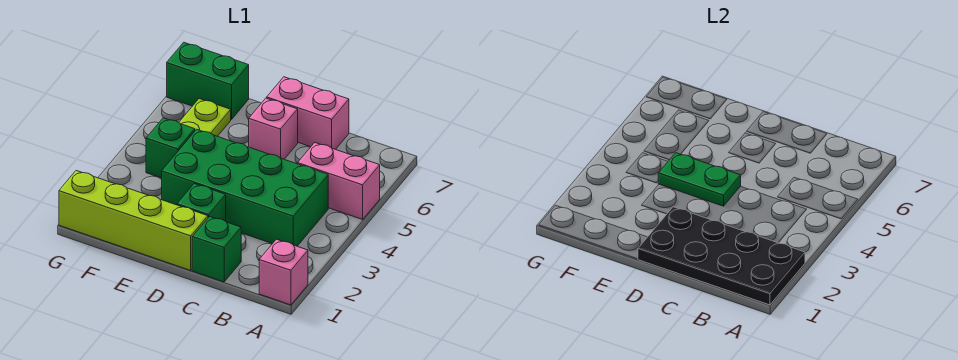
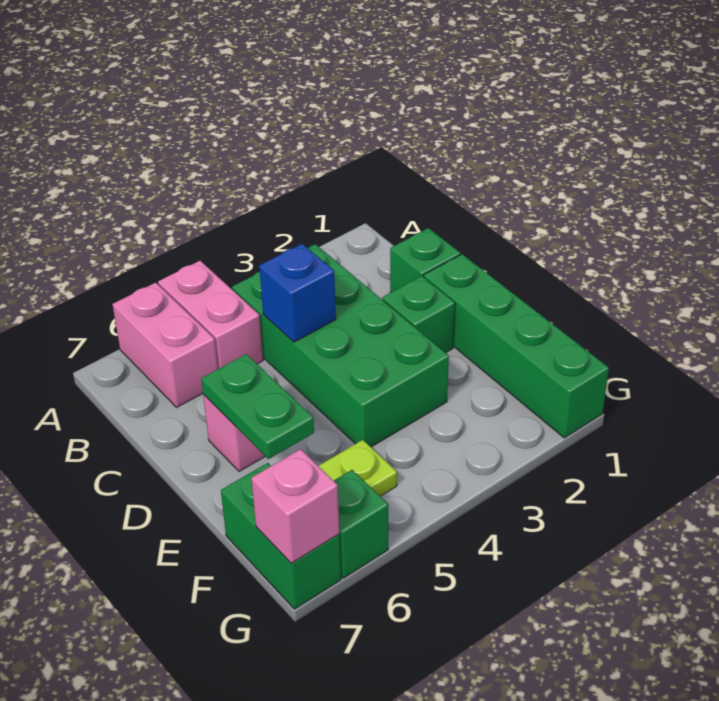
pink brick A1 level 1 -> pink brick G7 level 2
black plate A1:D2 level 2 -> none
none -> blue brick C4 level 2
pink brick C7:D7 level 1 -> pink brick A6:B6 level 1
lime brick D1:G1 level 1 -> green brick D1:G1 level 1
green plate D4:E4 level 2 -> green plate D6:E6 level 2
green brick F4 level 1 -> green brick G6 level 1

